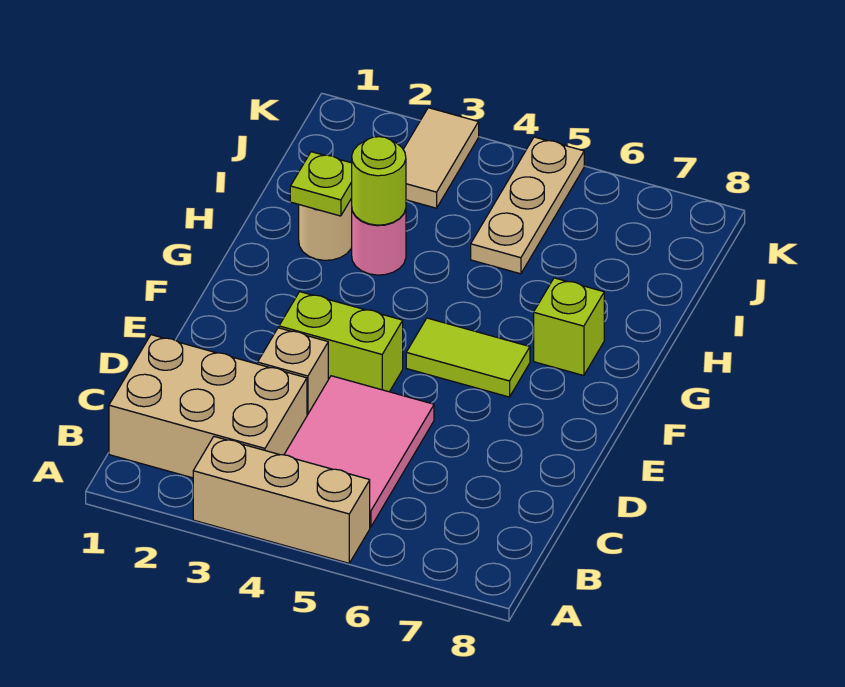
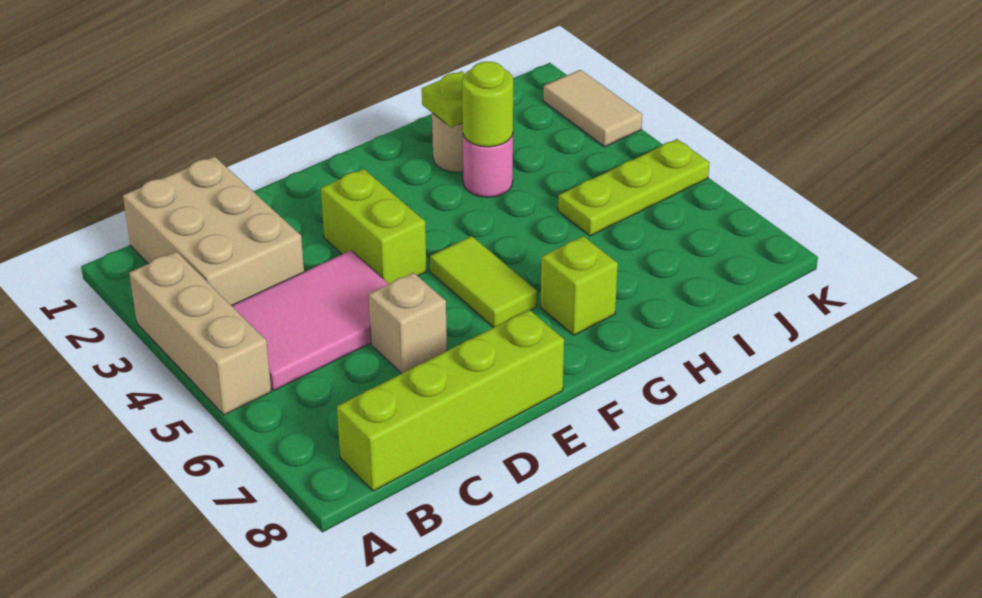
none -> lime brick B8:E8 level 1
tan brick D3 level 1 -> tan brick D6 level 1
tan plate I5:K5 level 1 -> lime plate I5:K5 level 1
tan tile J3:K3 level 1 -> tan tile K2:K3 level 1

